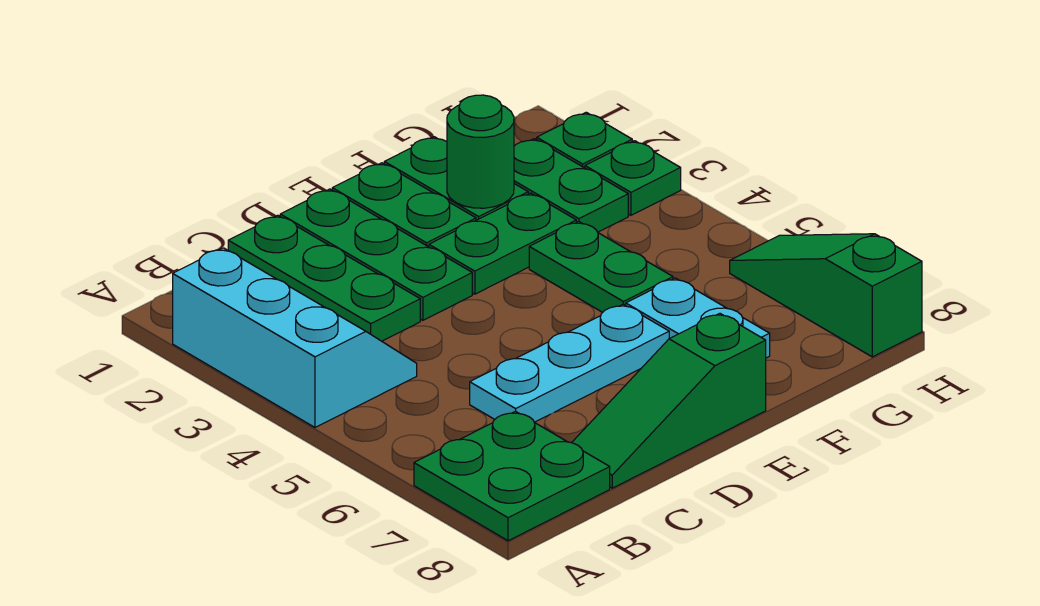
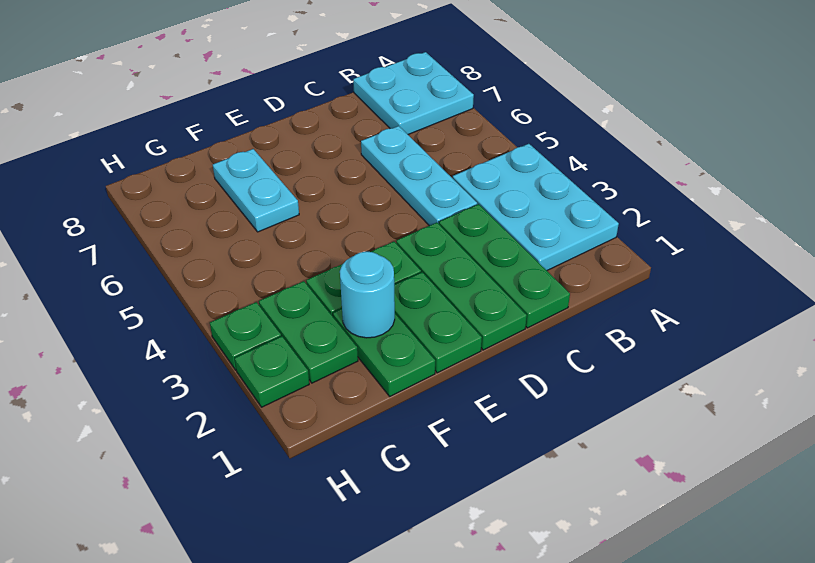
cyan slope A2:B4 level 1 top A -> cyan plate A2:B4 level 1
green plate A7:B8 level 1 -> cyan plate A7:B8 level 1
cyan plate C6:E6 level 1 -> cyan plate C4:C6 level 1
green slope C8:E8 level 1 top E -> none
green round brick F2 level 2 -> cyan round brick F2 level 2
green plate F4:F5 level 1 -> none
green slope H6:H8 level 1 top 8 -> none

